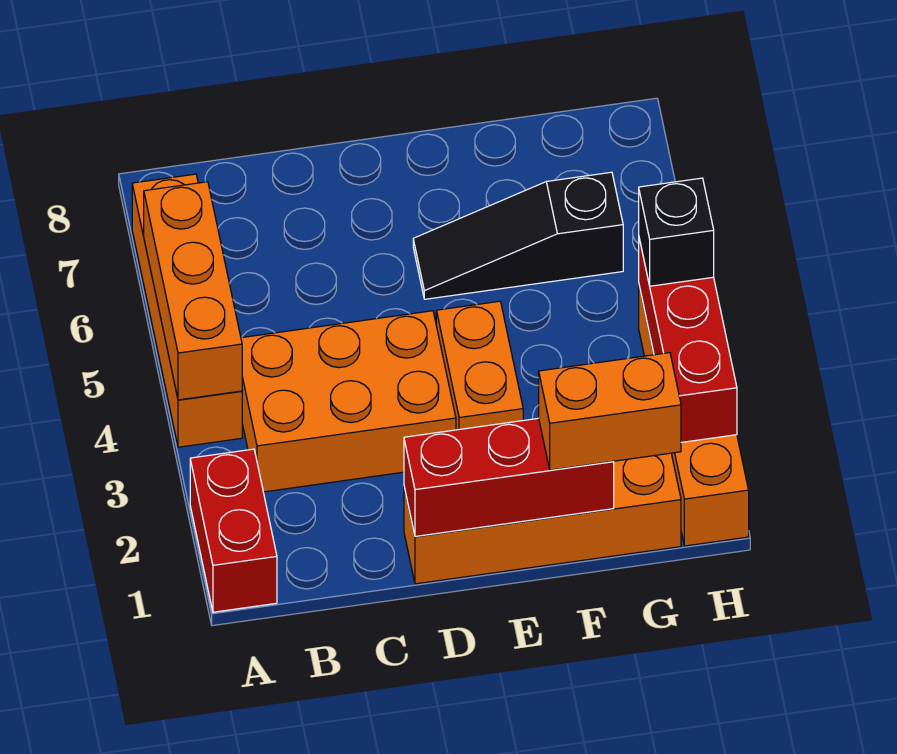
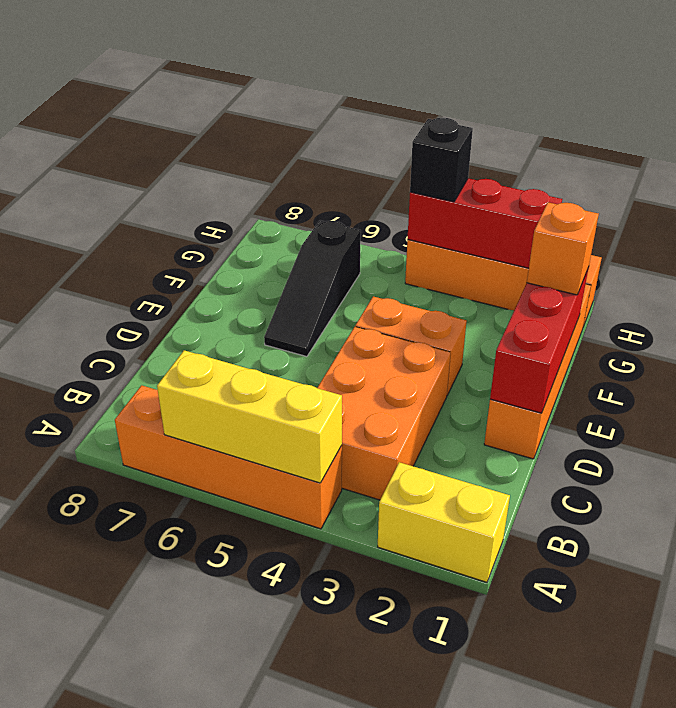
red brick A1:A2 level 1 -> yellow brick A1:A2 level 1
orange brick A4:A6 level 2 -> yellow brick A4:A6 level 2
orange brick F1:G1 level 3 -> orange brick F1 level 3

